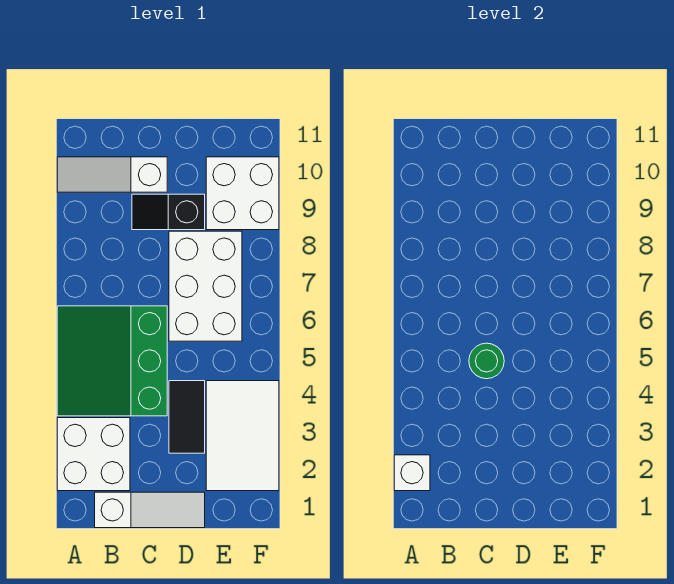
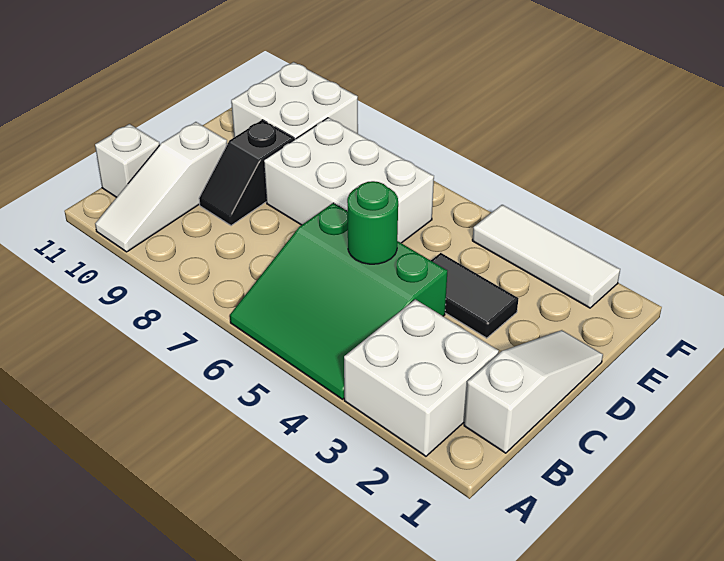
white brick A2 level 2 -> white brick B11 level 1
white tile E2:F4 level 1 -> white tile F2:F4 level 1

